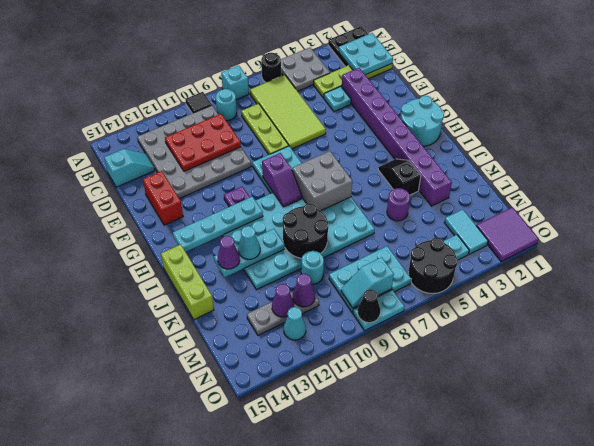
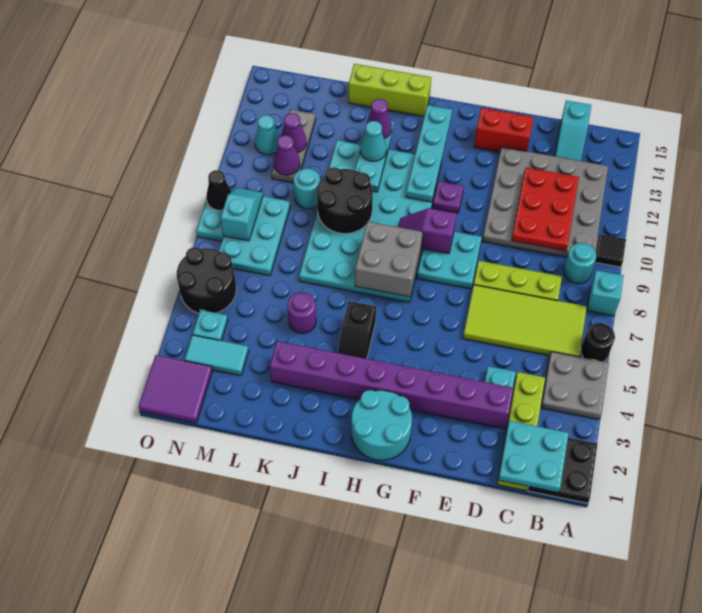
black slope I4:J4 level 1 top J -> black slope I4:I5 level 1 top 5

